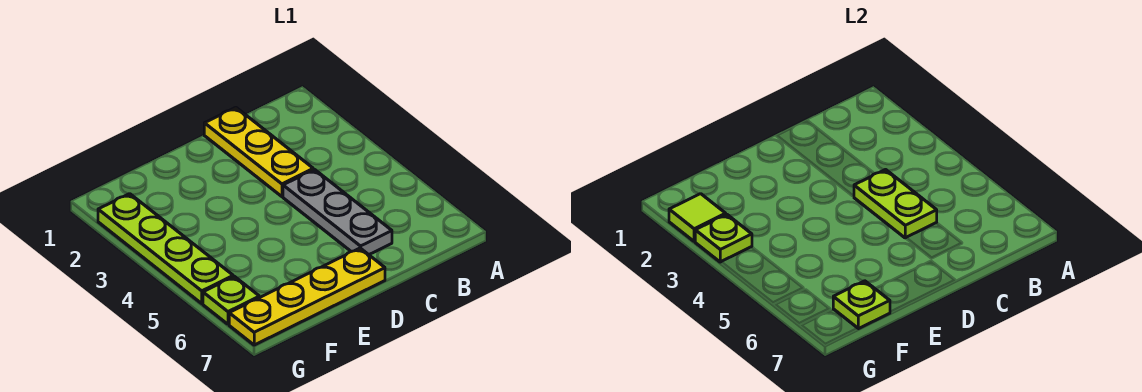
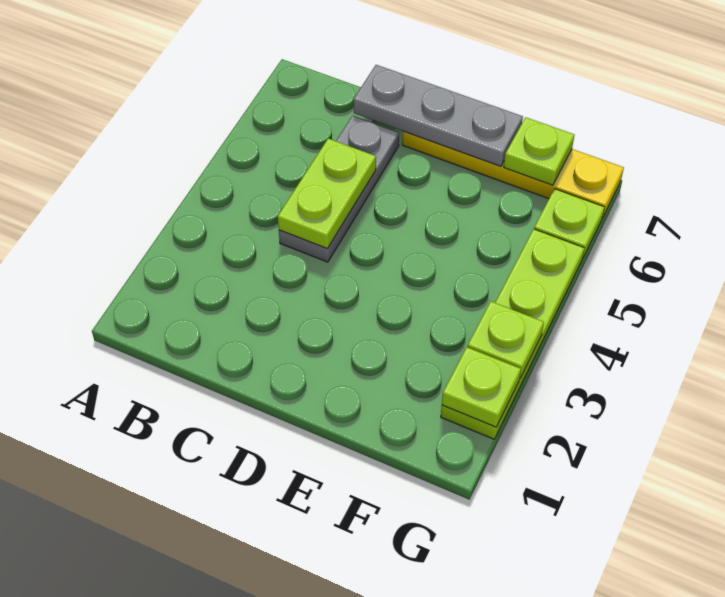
yellow plate C1:C3 level 1 -> none
none -> grey plate C7:E7 level 2
lime tile G2 level 2 -> lime plate G2 level 2

